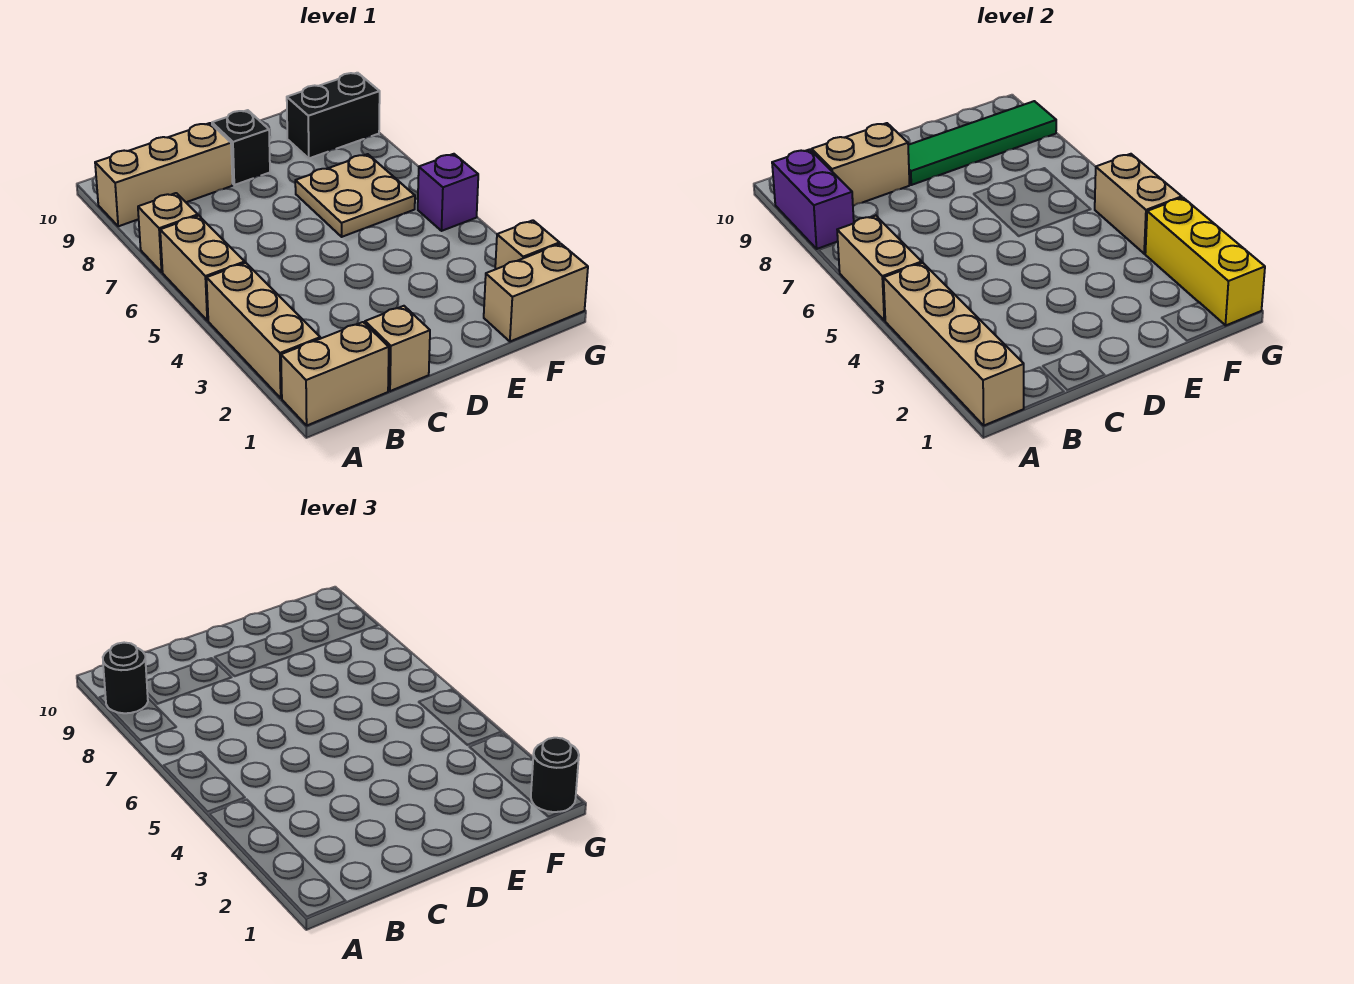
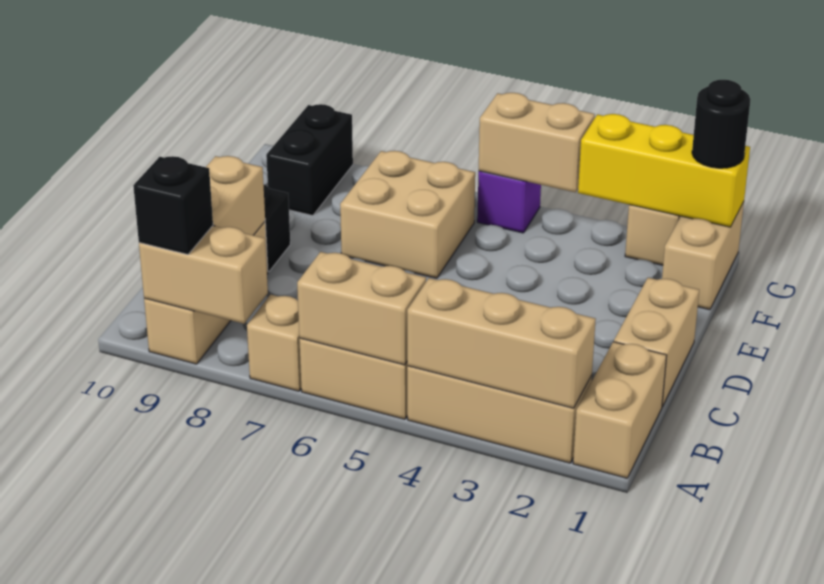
tan brick A1:A4 level 2 -> tan brick A2:A4 level 2
purple brick A8:A9 level 2 -> tan brick A8:A9 level 2
black round brick A9 level 3 -> black brick A9 level 3
tan brick C1 level 1 -> tan brick C1:D1 level 1
green tile D9:G9 level 2 -> none
tan plate E6:F7 level 1 -> tan brick E6:F7 level 1

